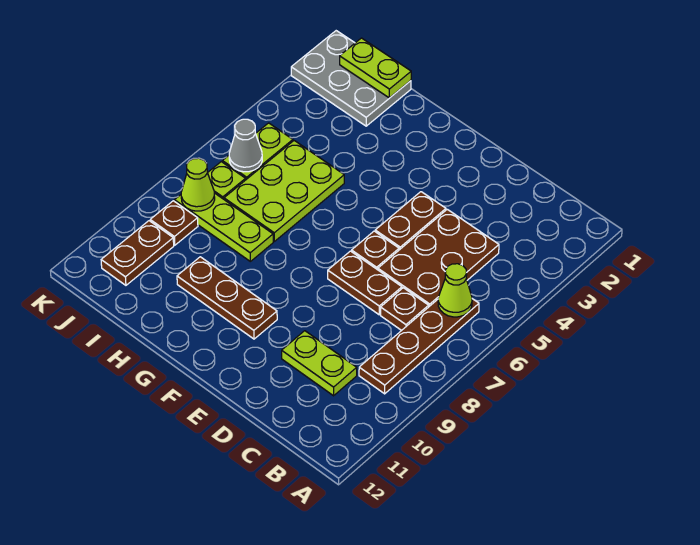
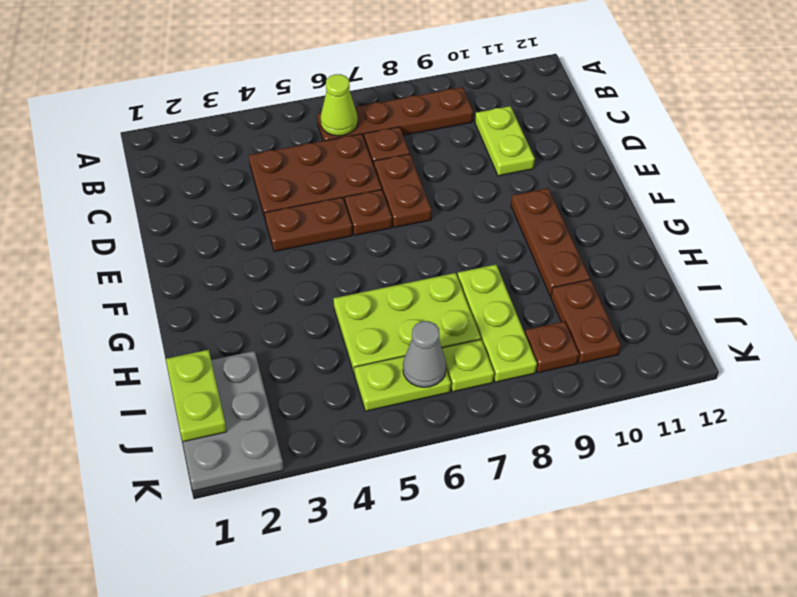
lime cone J8 level 2 -> none
brown plate J10:J11 level 1 -> brown plate I10:J10 level 1

